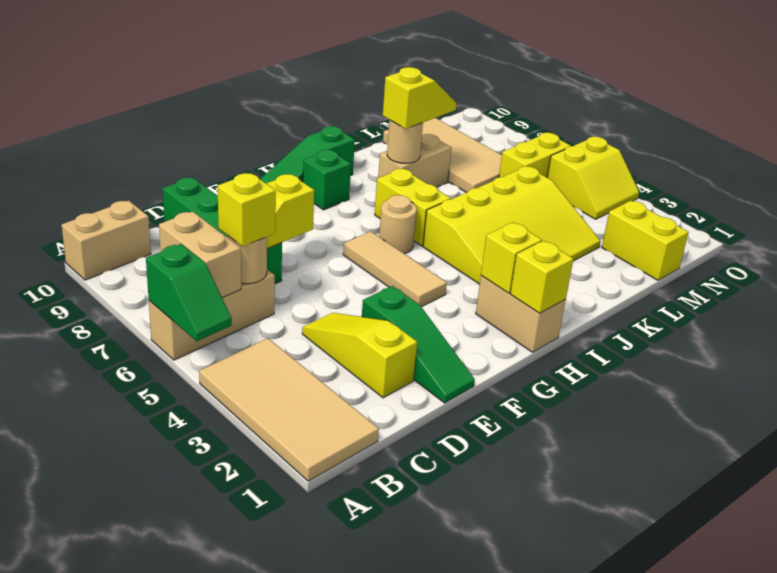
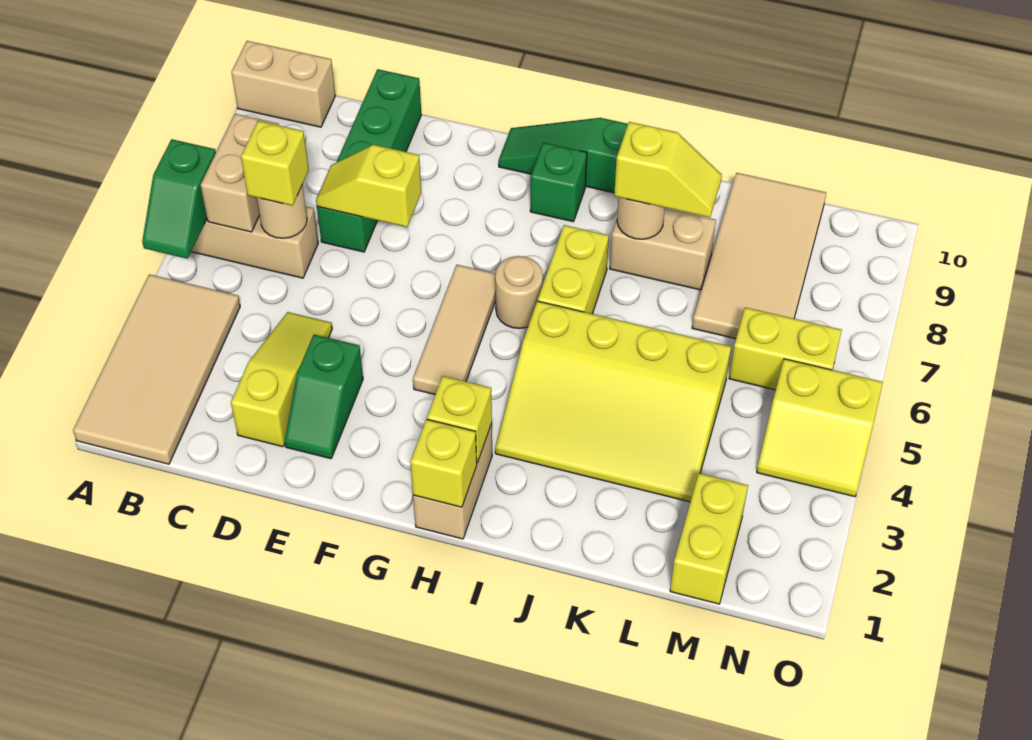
green slope E1:E3 level 1 top 3 -> green slope E2:E3 level 1 top 3

